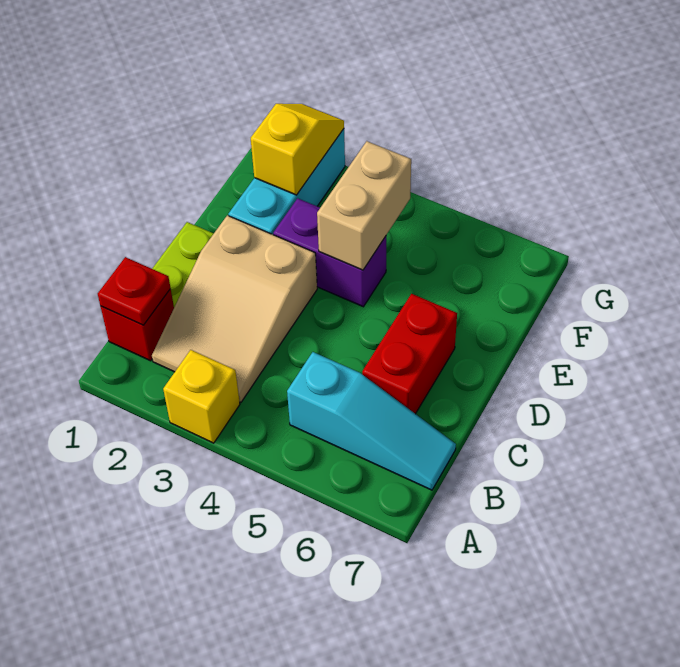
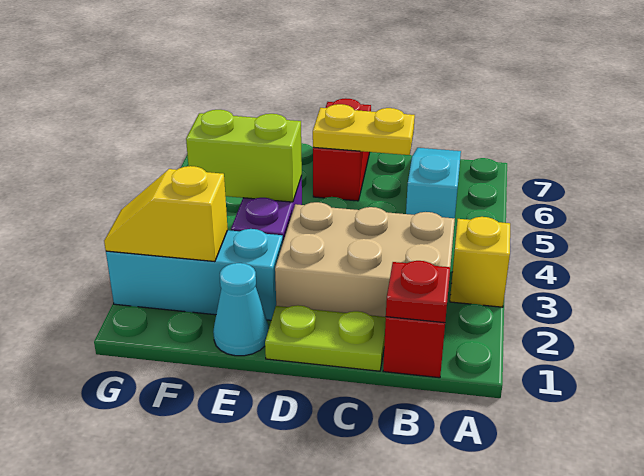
tan slope B2:D3 level 1 top D -> tan brick B2:D3 level 1
red brick C6:D6 level 1 -> red brick D6:D7 level 1
none -> yellow plate C6:D6 level 2
none -> cyan cone E1 level 1
tan brick E4:F4 level 2 -> lime brick E4:F4 level 2

